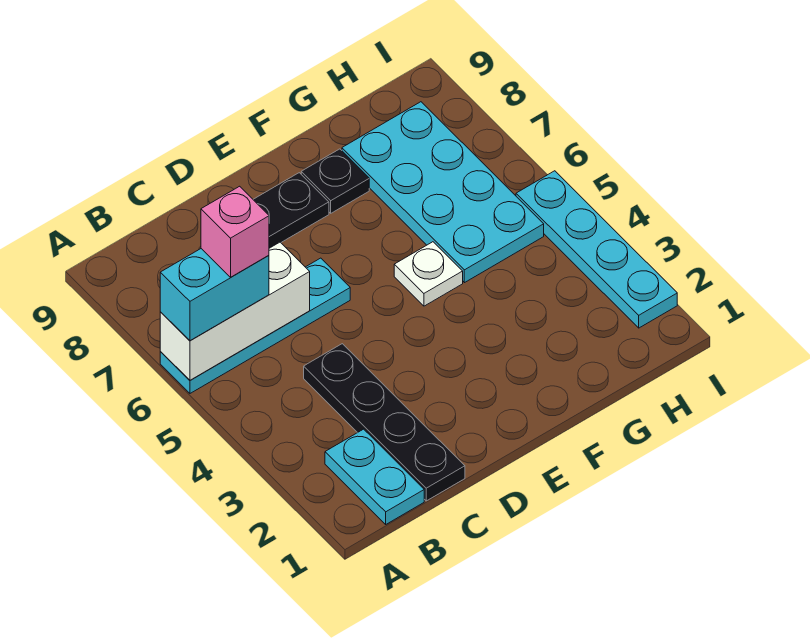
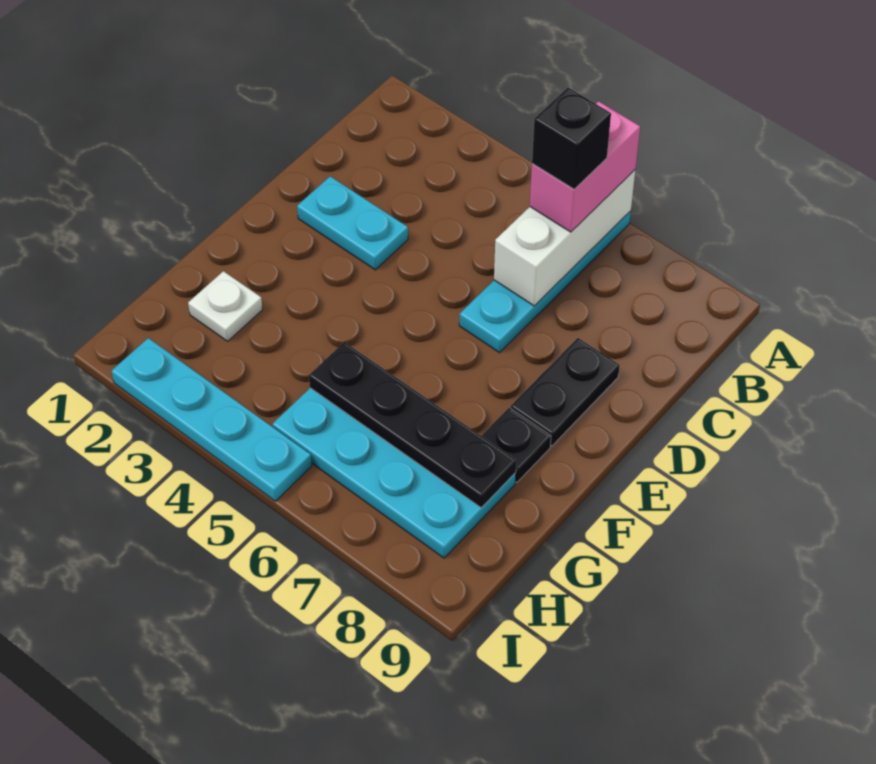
cyan brick A6:B6 level 3 -> pink brick A6:B6 level 3
cyan plate B1:B2 level 1 -> cyan plate D2:D3 level 1
pink brick B6 level 4 -> black brick B6 level 4
black plate C1:C4 level 1 -> black plate G5:G8 level 2
white plate F5 level 1 -> white plate G2 level 1

